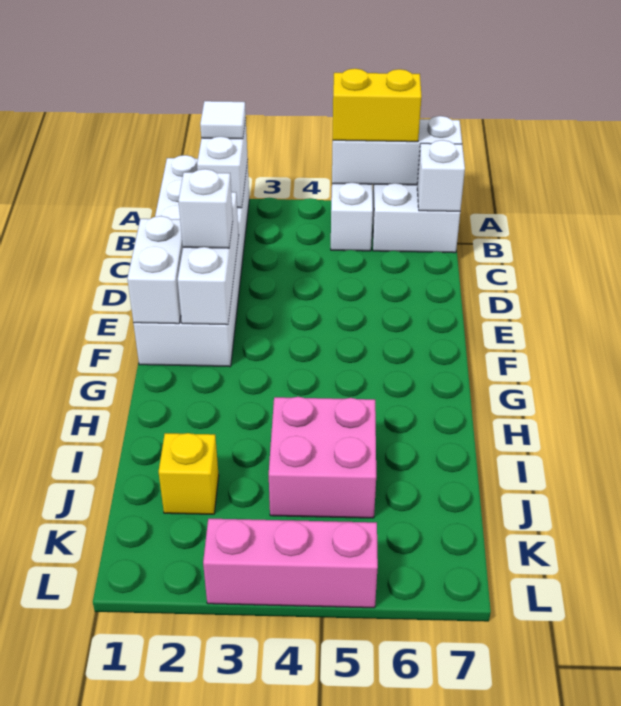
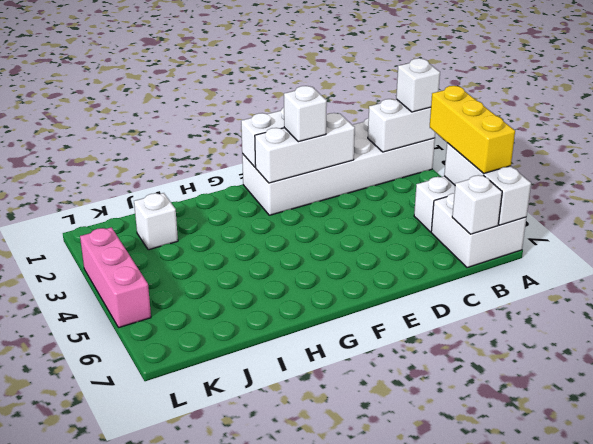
white tile A2 level 3 -> white brick A2 level 3
yellow brick A5:A6 level 3 -> yellow brick A4:A6 level 3
pink brick I4:J5 level 1 -> none
yellow brick J2 level 1 -> white brick J2 level 1

